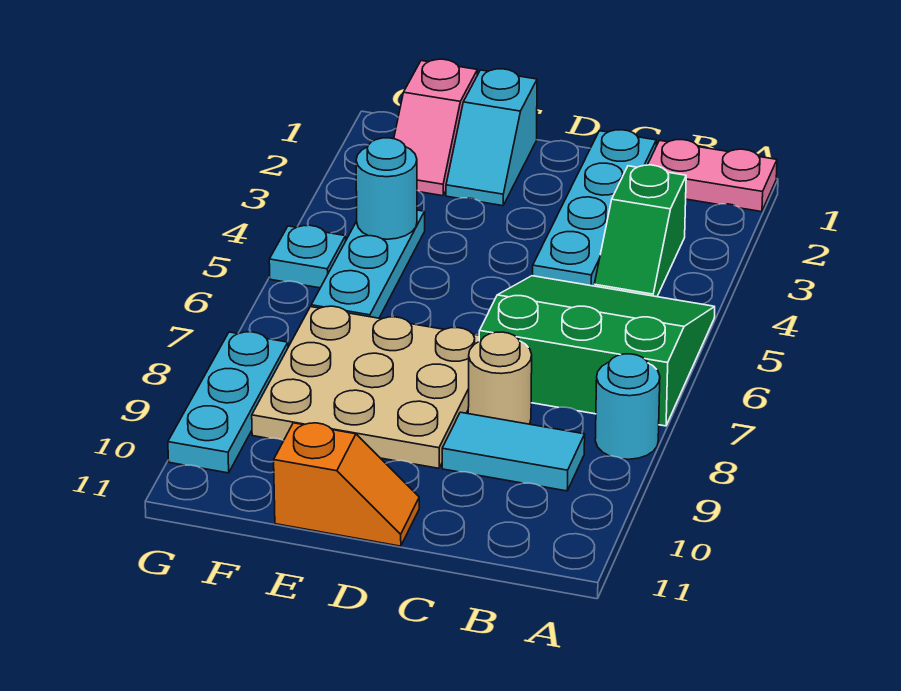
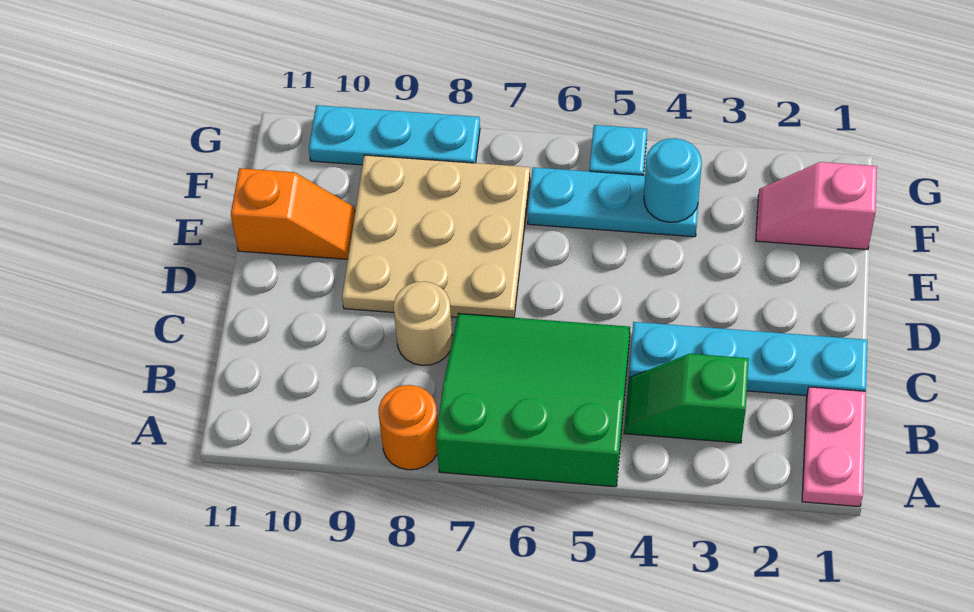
green slope A5:C7 level 1 top 7 -> green slope A5:C7 level 1 top A
cyan round brick A8 level 1 -> orange round brick A8 level 1
cyan tile B9:C9 level 1 -> none
orange slope D11:E11 level 1 top E -> orange slope E10:E11 level 1 top 11
cyan slope E1:E2 level 1 top 1 -> none

